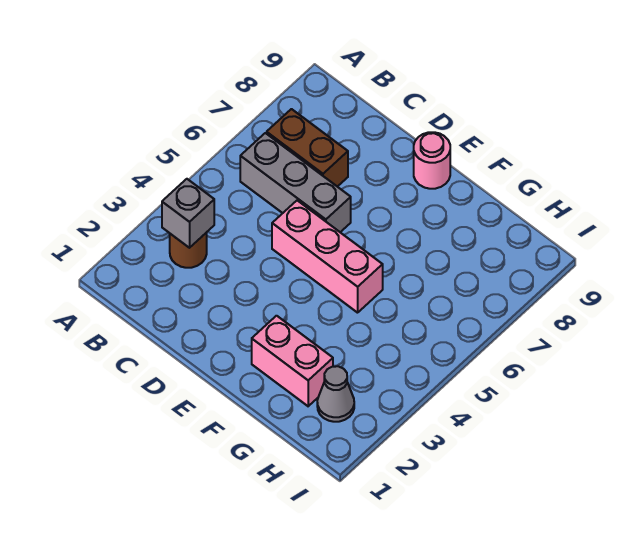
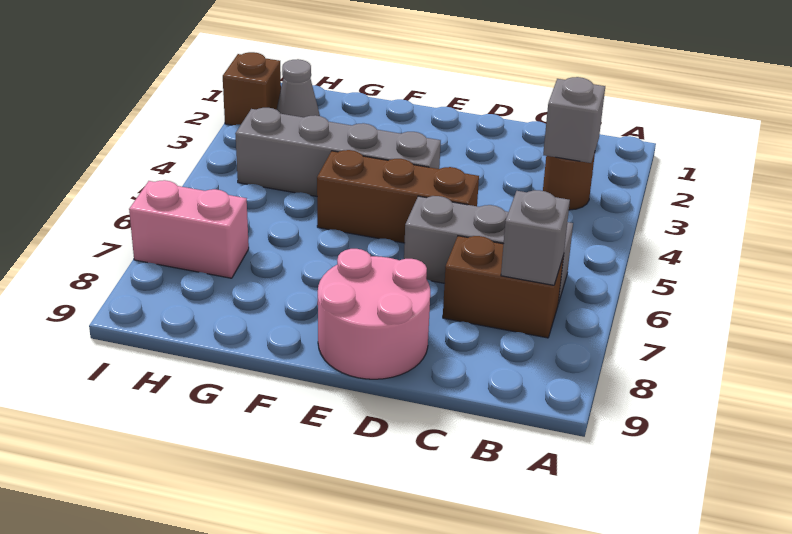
none -> grey brick B7 level 2
pink brick D5:F5 level 1 -> brown brick D5:F5 level 1
none -> grey brick E4:H4 level 1
pink round brick E9 level 1 -> pink round brick D8:E9 level 1
pink brick F2:G2 level 1 -> pink brick H7:I7 level 1
none -> brown brick I2 level 1

